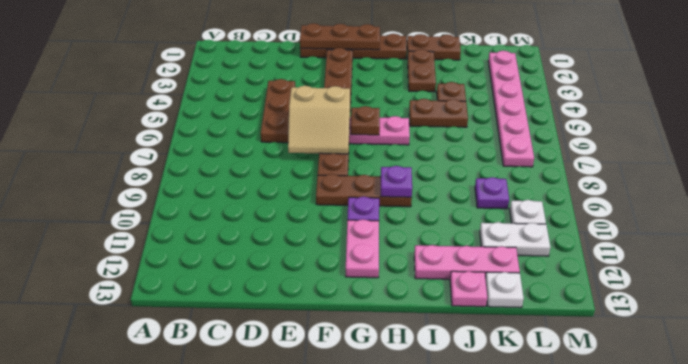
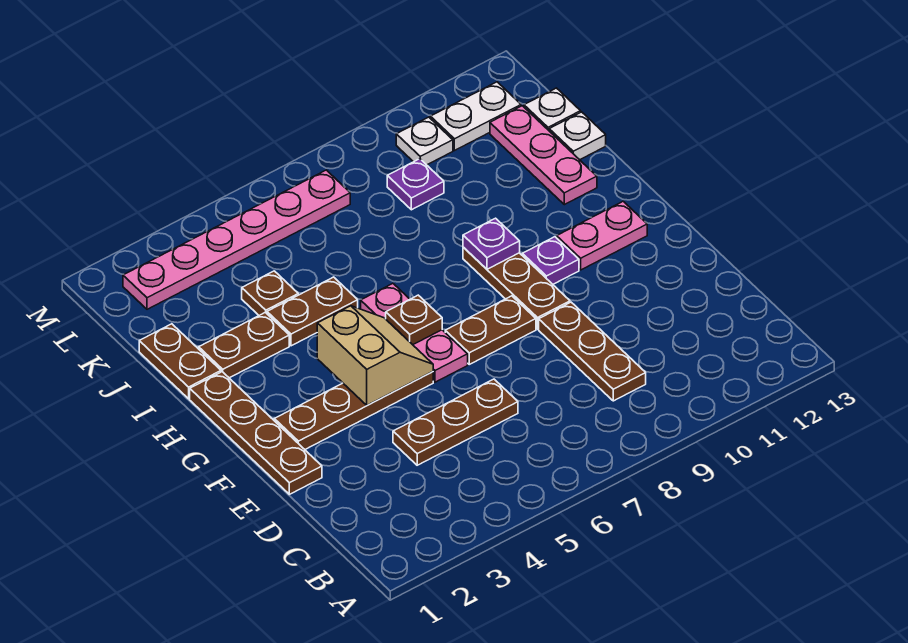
brown plate E1:G1 level 2 -> brown plate C9:E9 level 1
tan slope E6:F7 level 2 top 6 -> tan slope F4:G5 level 2 top 4
brown plate I5:J5 level 1 -> brown plate I4:I5 level 1
pink plate J13 level 1 -> white plate J13 level 1
white plate K11:L11 level 1 -> white plate L11:L12 level 1

